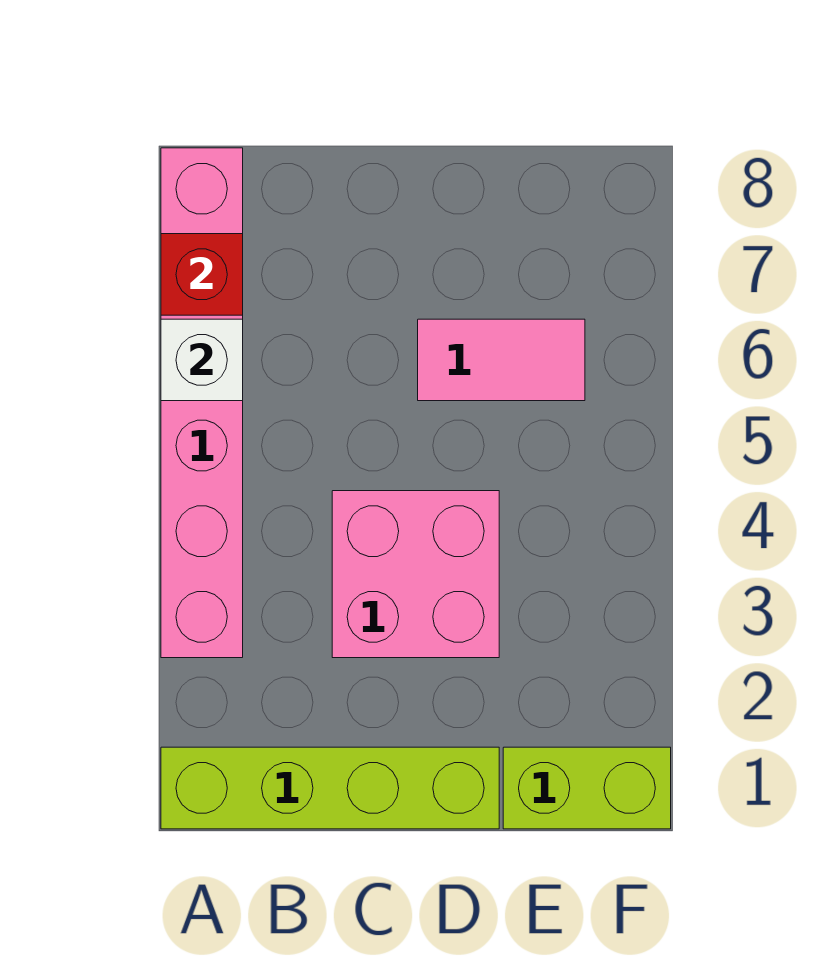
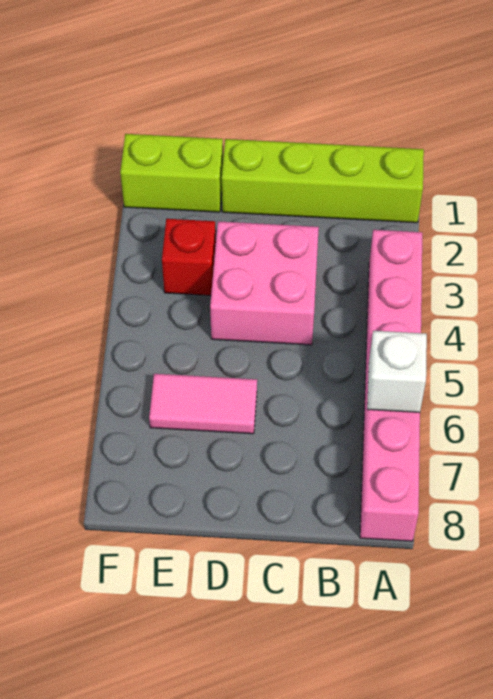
red brick A7 level 2 -> red brick E3 level 1

